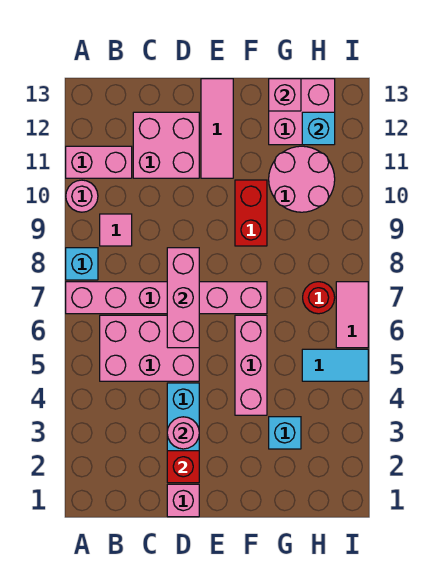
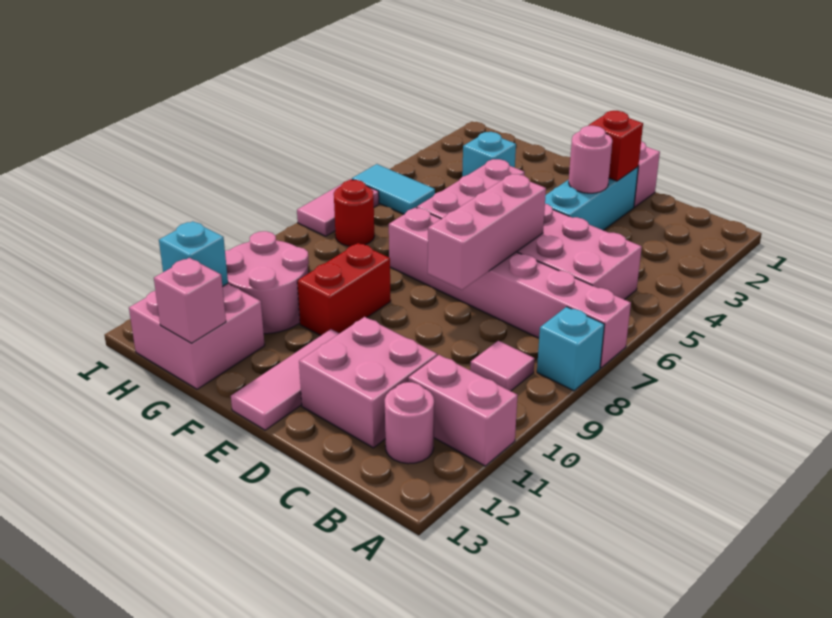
pink round brick A10 level 1 -> pink round brick B12 level 1

